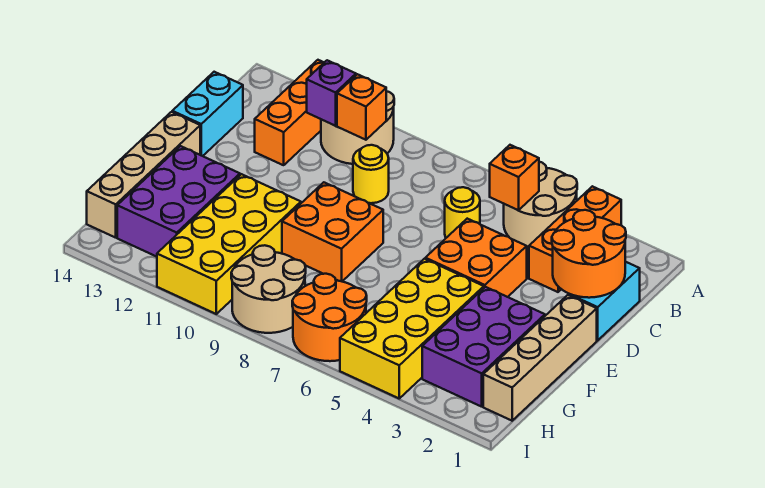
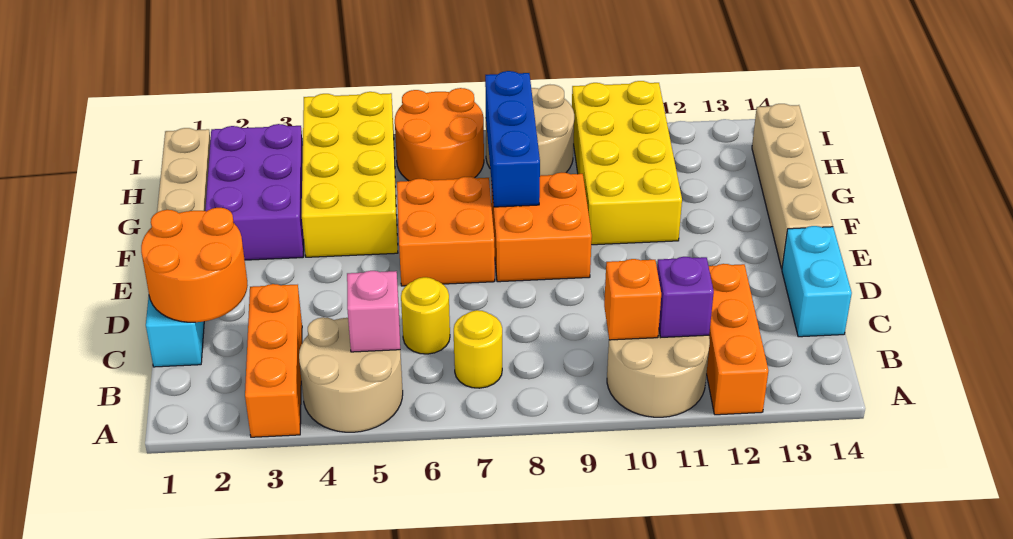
orange brick B5 level 2 -> pink brick B5 level 2
yellow round brick C9 level 1 -> yellow round brick B7 level 1
orange brick D4:E5 level 1 -> orange brick E6:F7 level 1
none -> blue brick F8:H8 level 2
purple brick F12:H13 level 1 -> none

